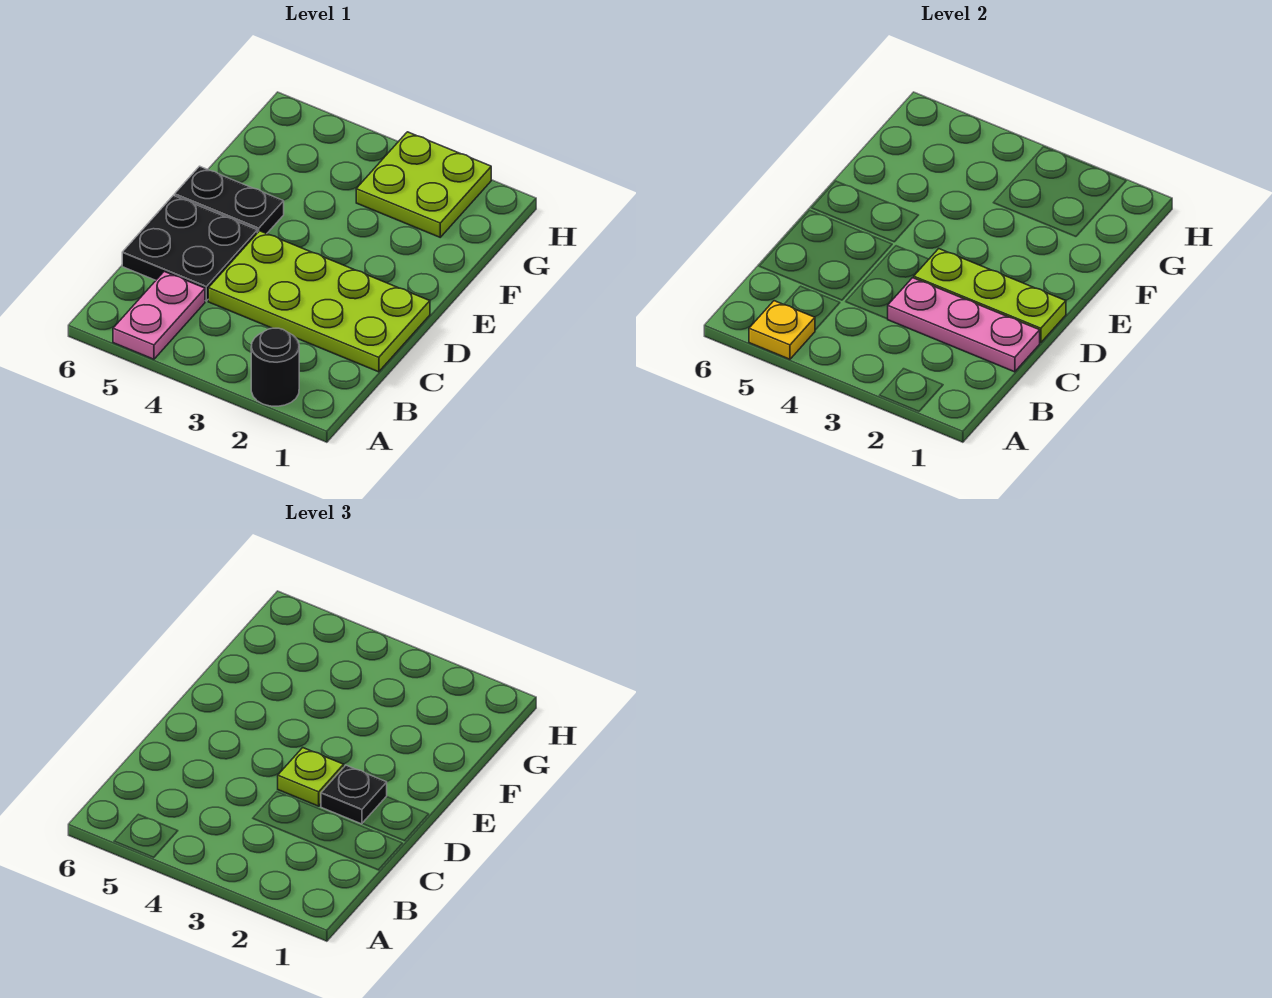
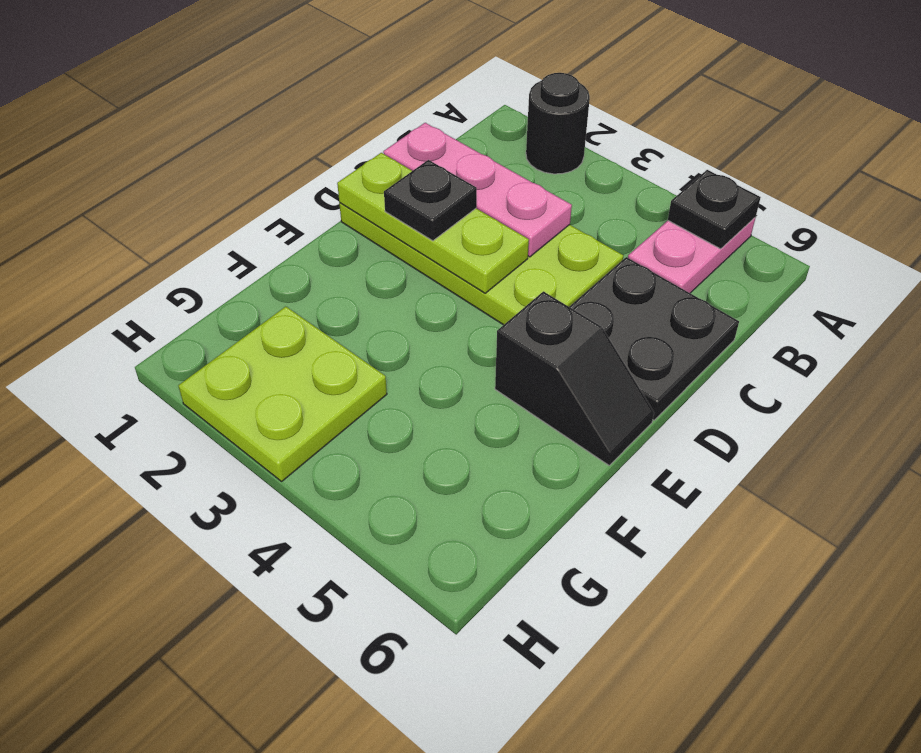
yellow plate A5 level 2 -> black plate A5 level 2
lime plate D3 level 3 -> none
black plate E5:E6 level 1 -> black slope E5:E6 level 1 top 5

